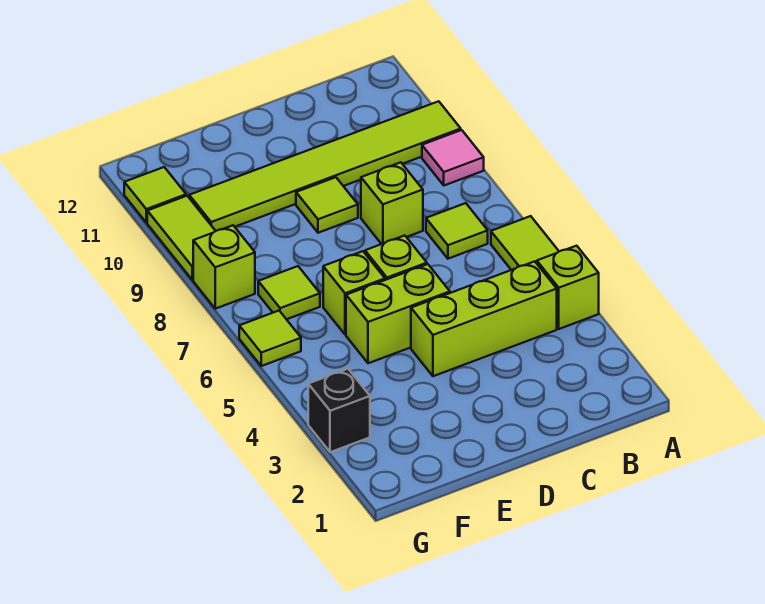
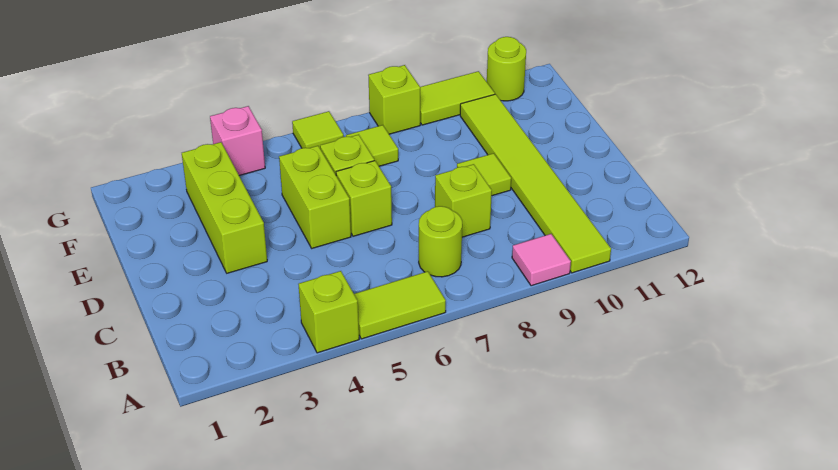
lime brick B4:D4 level 1 -> lime brick D3:F3 level 1
lime tile B7 level 1 -> lime round brick B7 level 1
black brick G3 level 1 -> none
none -> pink brick G4 level 1
lime tile G11 level 1 -> lime round brick G11 level 1

